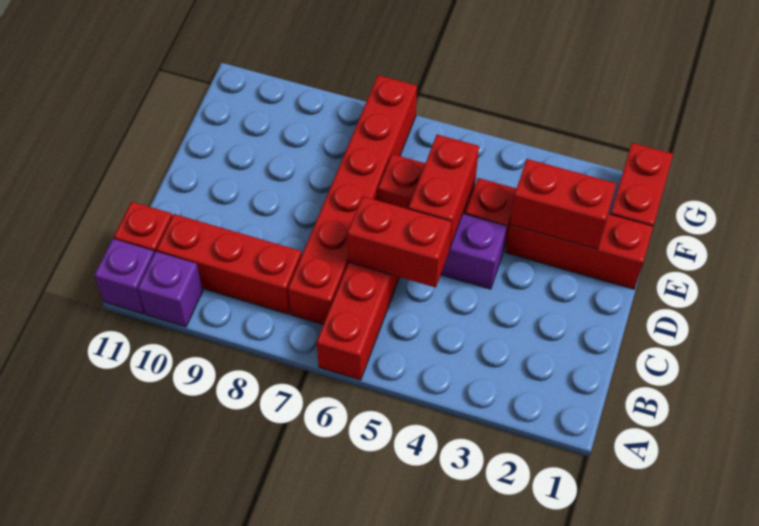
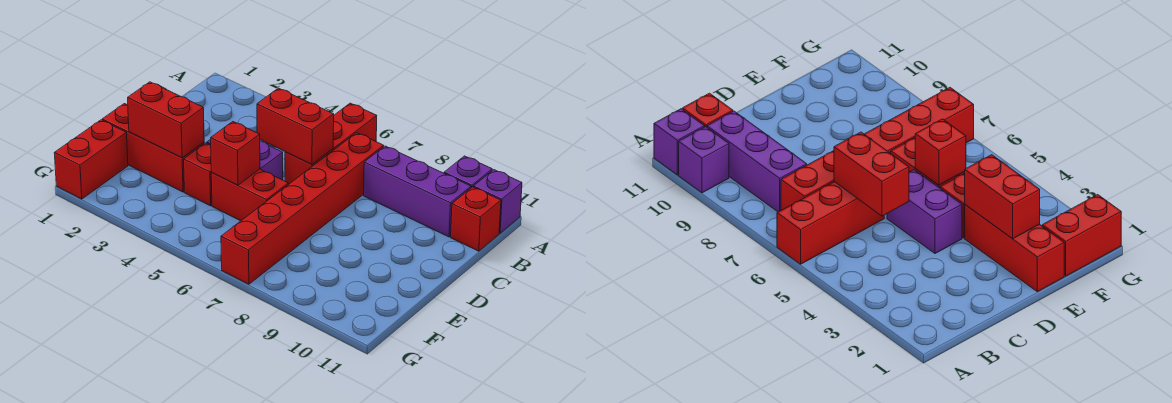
red brick B8:B10 level 1 -> purple brick B8:B10 level 1
red brick D5:E5 level 2 -> red brick E5 level 2

